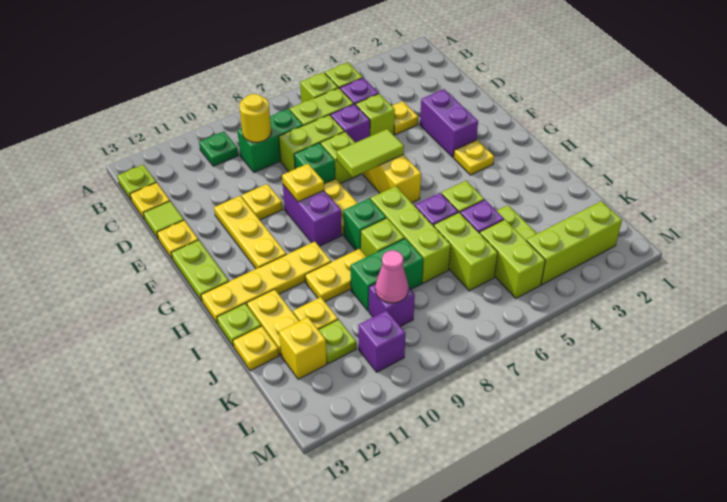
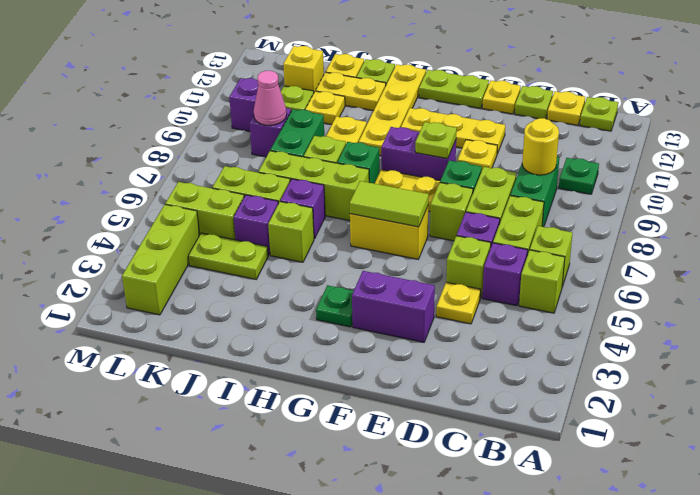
lime tile D13 level 1 -> lime plate D13 level 1
lime tile F6:F7 level 2 -> lime tile F6:G6 level 2
yellow plate F9 level 2 -> lime plate F9 level 2
yellow plate G3 level 1 -> green plate G3 level 1

